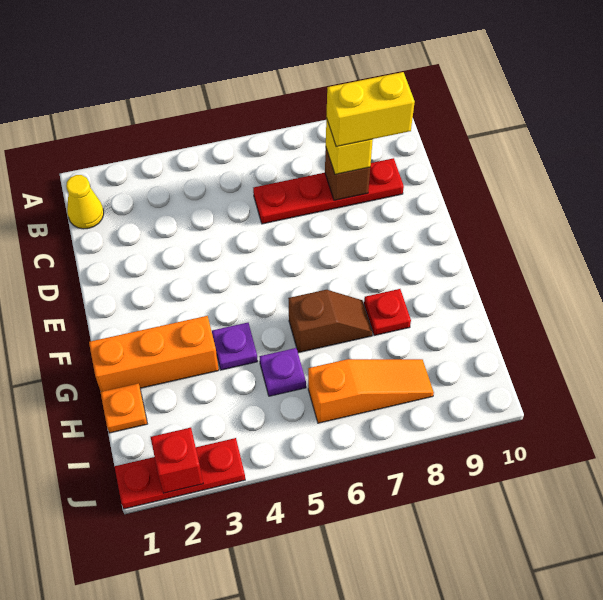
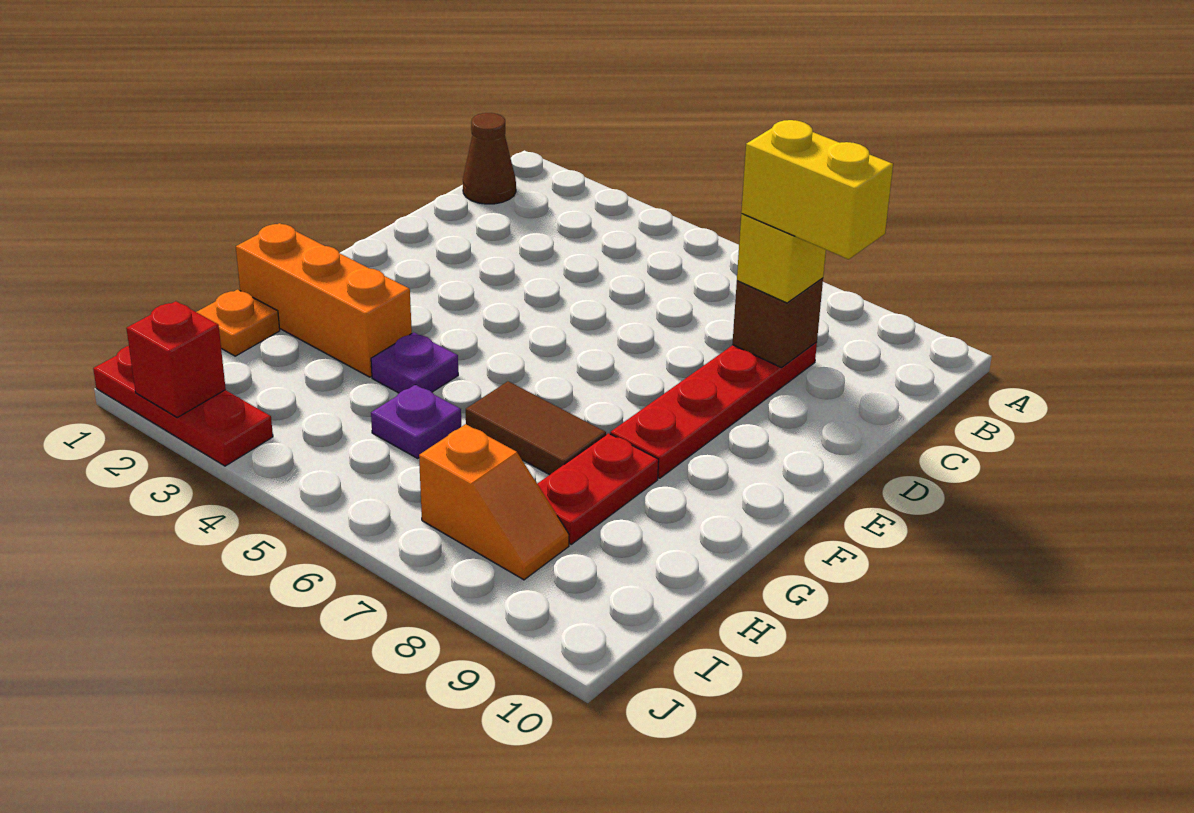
yellow cone B1 level 1 -> brown cone B1 level 1
red plate C6:C9 level 1 -> red plate C8:F8 level 1
brown slope G6:G7 level 1 top 6 -> brown tile G6:G7 level 1
red plate G8 level 1 -> red plate G8:H8 level 1
orange slope I6:I8 level 1 top 6 -> orange slope I7:I8 level 1 top 7

